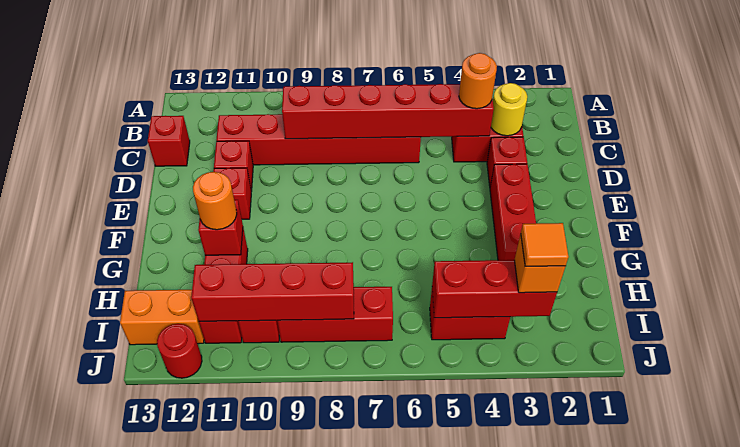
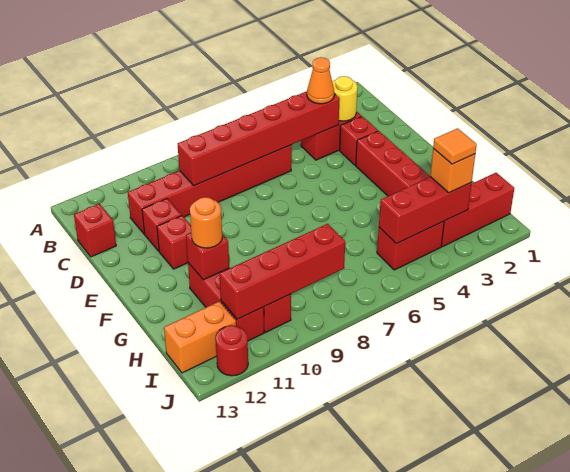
orange round brick C4 level 3 -> orange cone C4 level 3
red brick I7:I9 level 1 -> red brick I1:I3 level 1

